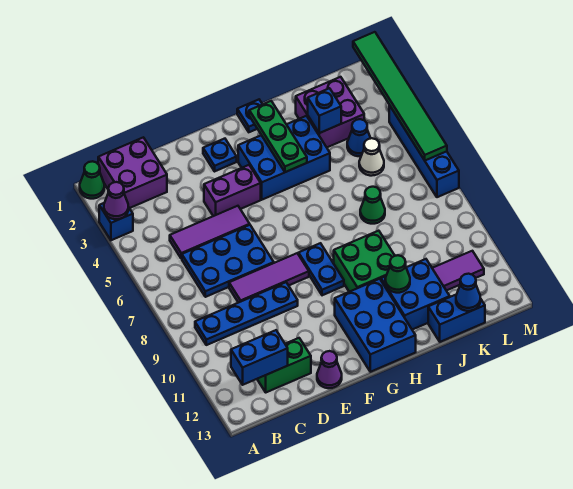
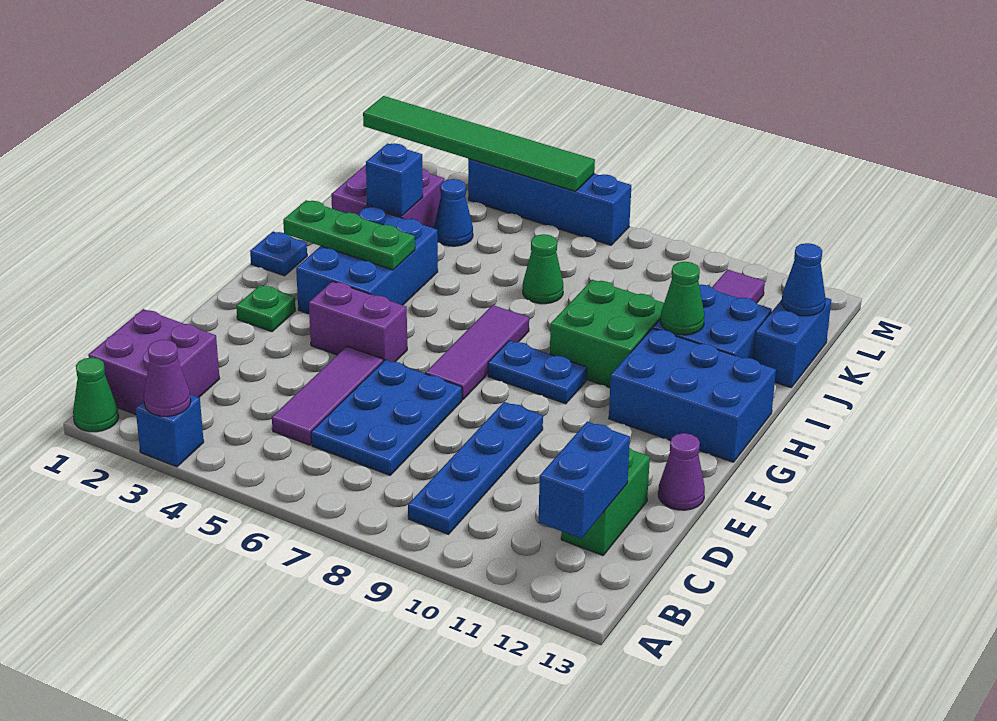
purple tile D8:F8 level 1 -> purple tile F7:H7 level 1
purple brick E4:F4 level 1 -> purple brick F4:F5 level 1
blue plate F2 level 1 -> green plate F2 level 1
white cone K5 level 1 -> none

